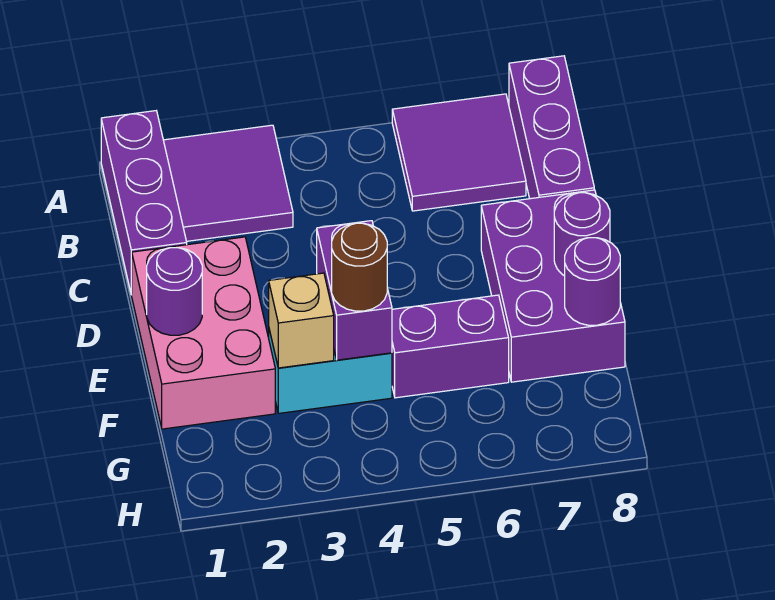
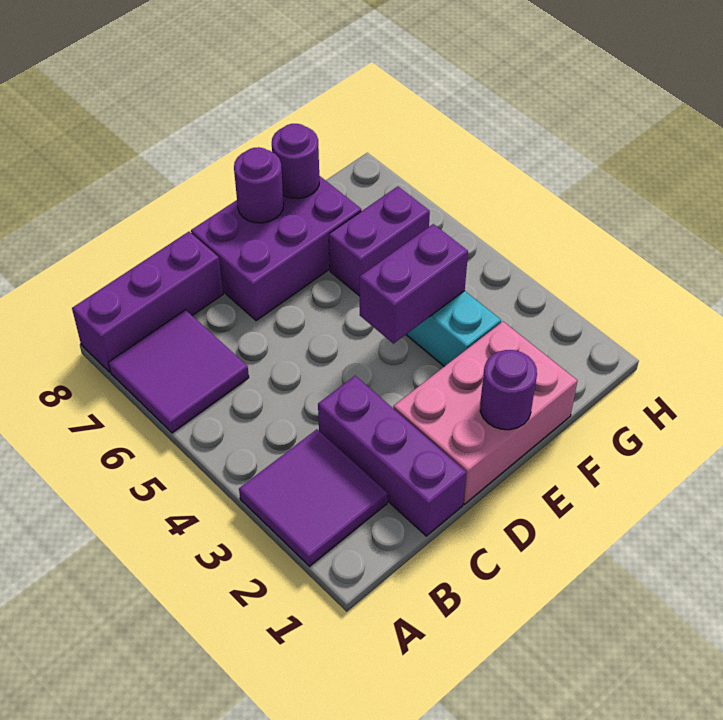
purple brick A1:C1 level 1 -> purple brick C1:C3 level 1
tan brick F3 level 2 -> none
brown round brick F4 level 3 -> none
purple brick F5:F6 level 1 -> purple brick F6:G6 level 1

